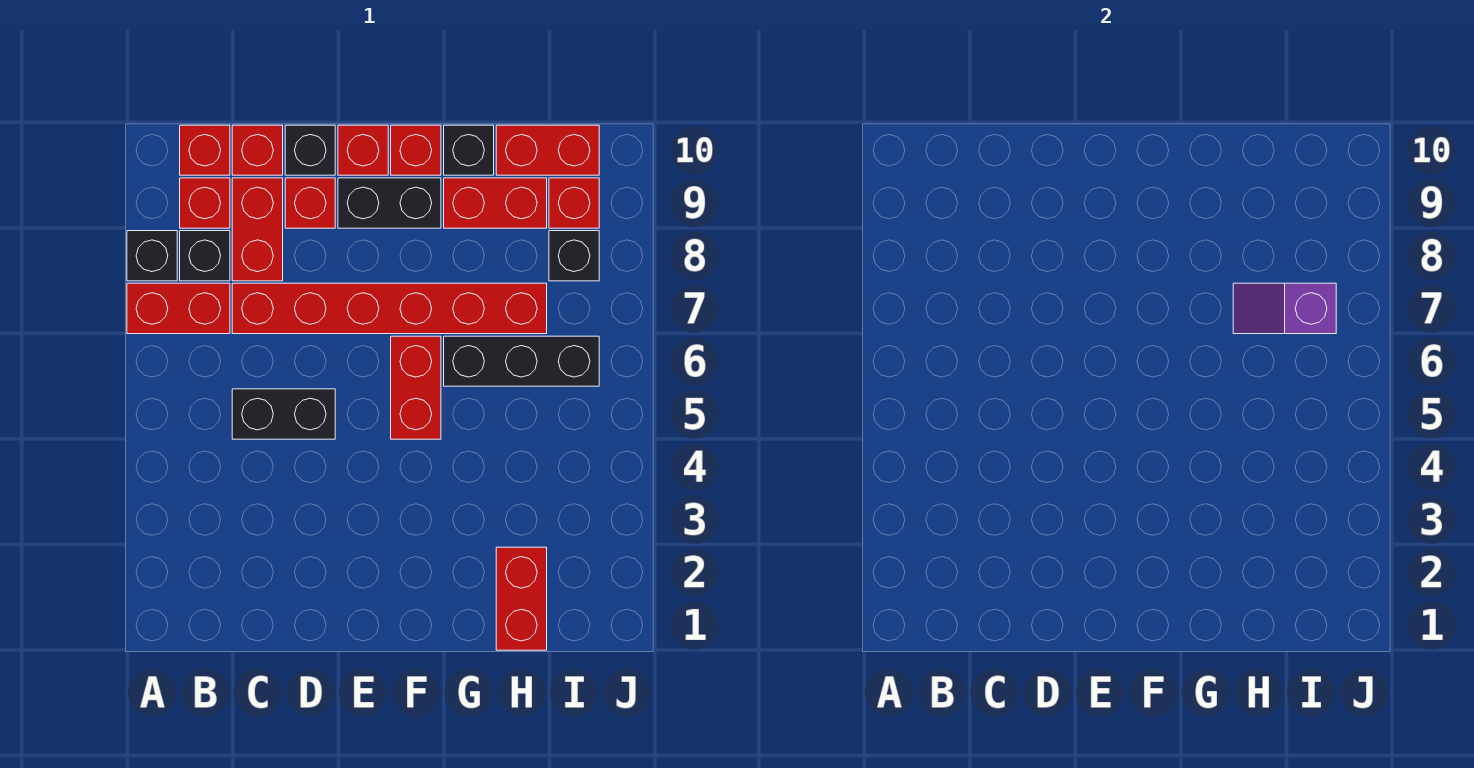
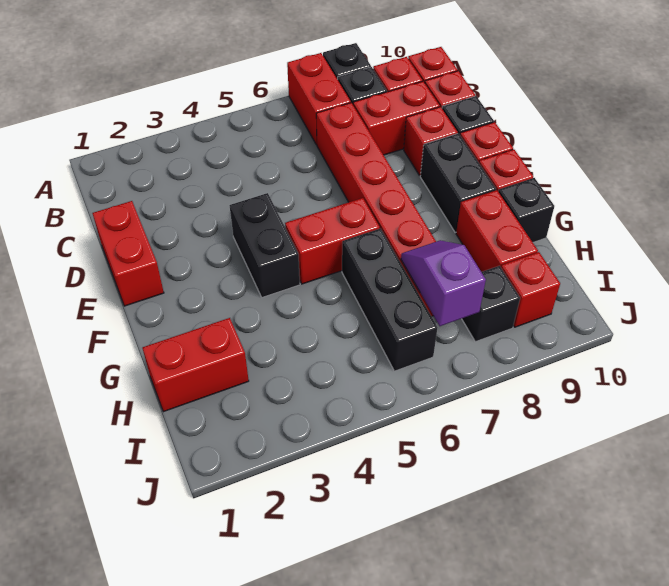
black brick C5:D5 level 1 -> black brick E4:F4 level 1
red brick H10:I10 level 1 -> red brick D1:E1 level 1

